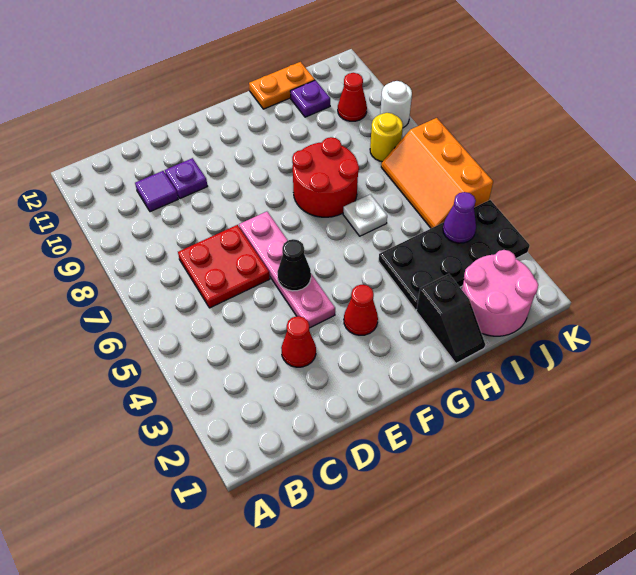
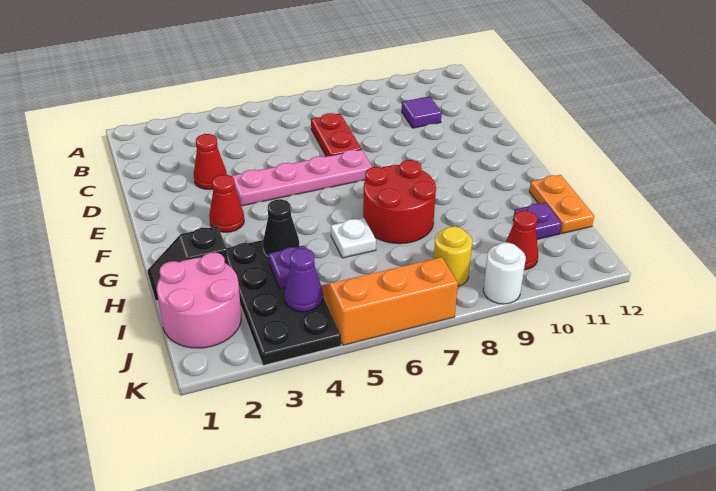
red plate C6:D7 level 1 -> red plate C7:D7 level 1
purple plate D10 level 1 -> purple plate I4 level 2
black cone E5 level 2 -> black cone H4 level 2

